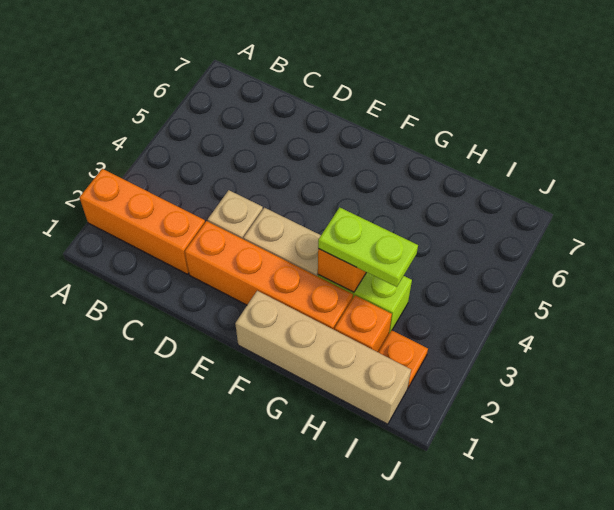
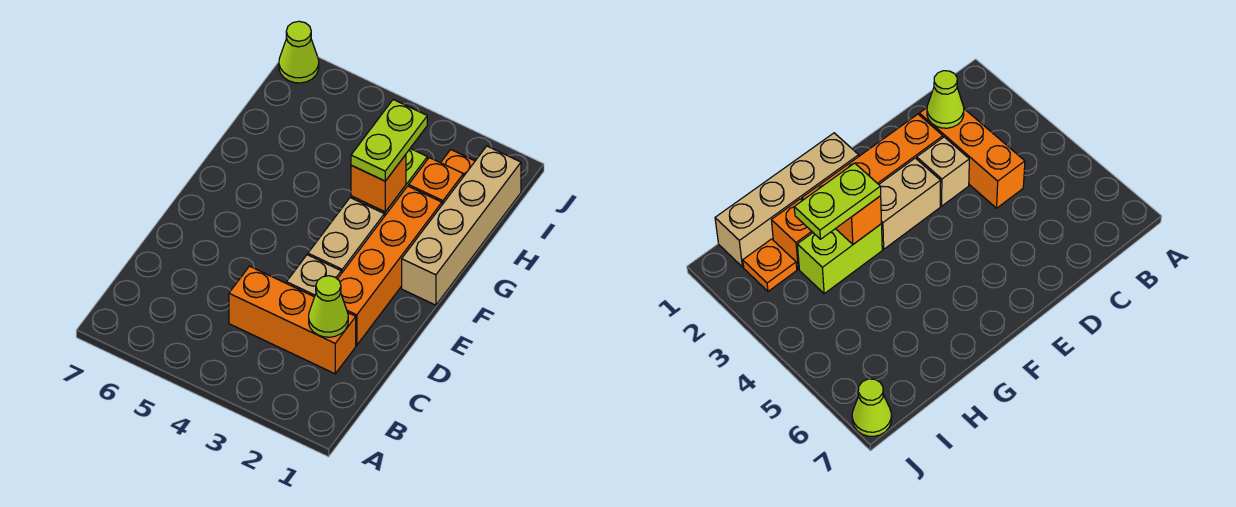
orange brick A2:C2 level 1 -> orange brick C2:C4 level 1
none -> lime cone C2 level 2
none -> lime cone J7 level 1

